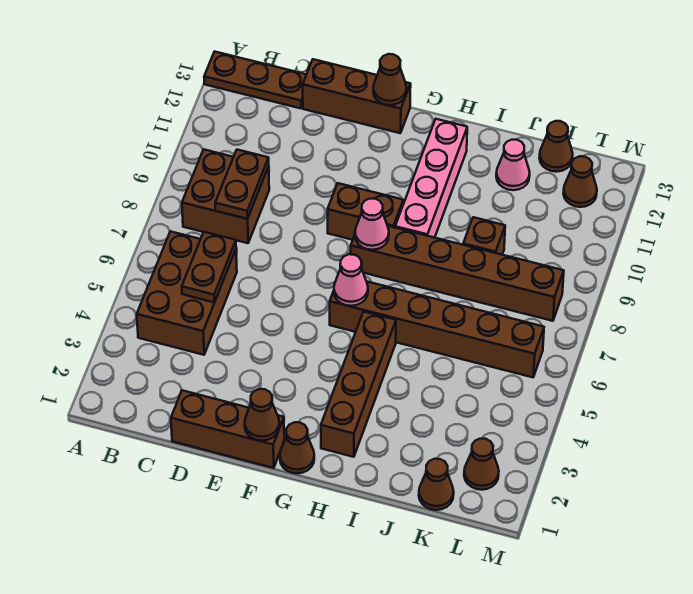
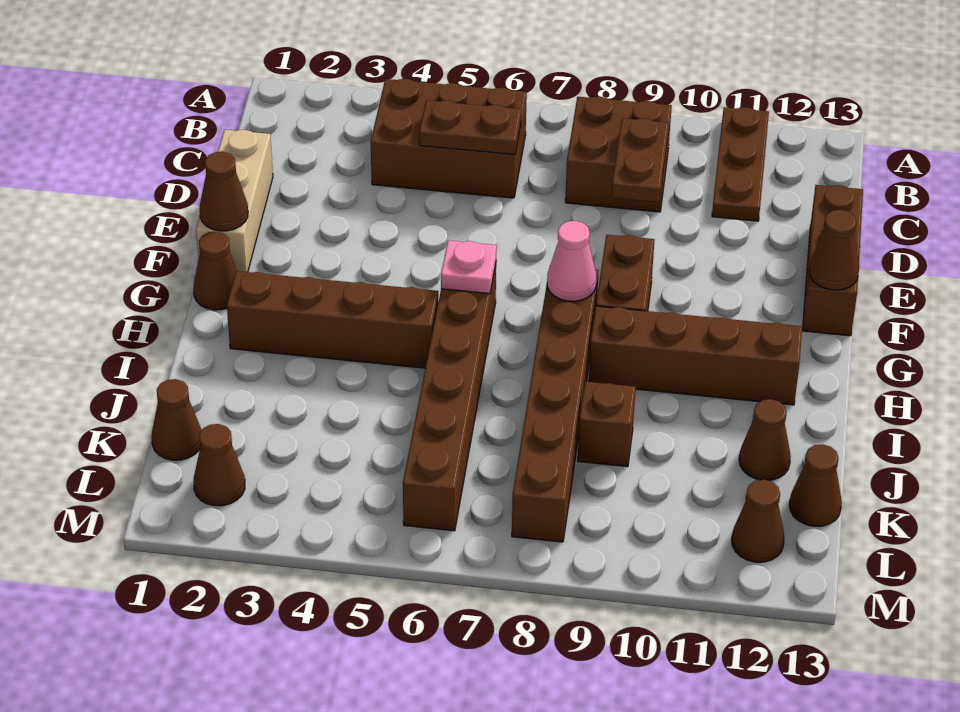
brown plate A13:C13 level 1 -> brown plate A11:C11 level 1
brown plate C8:C9 level 2 -> brown plate C9:D9 level 2
brown brick D1:F1 level 1 -> tan brick D1:F1 level 1
pink cone G6 level 2 -> pink plate G6 level 2
pink brick H9:H12 level 1 -> brown brick H9:H12 level 1
pink cone J12 level 1 -> brown cone J12 level 1

